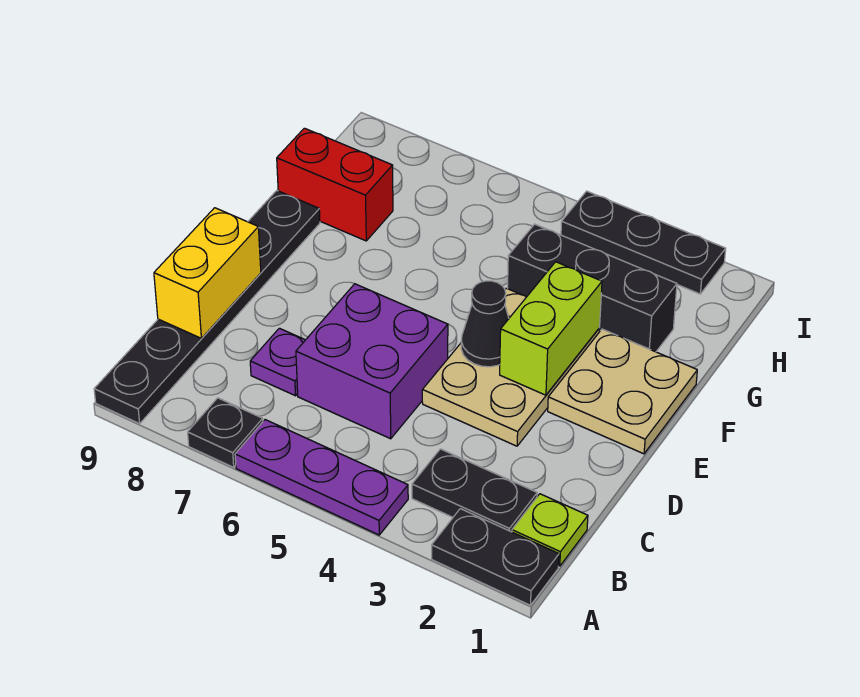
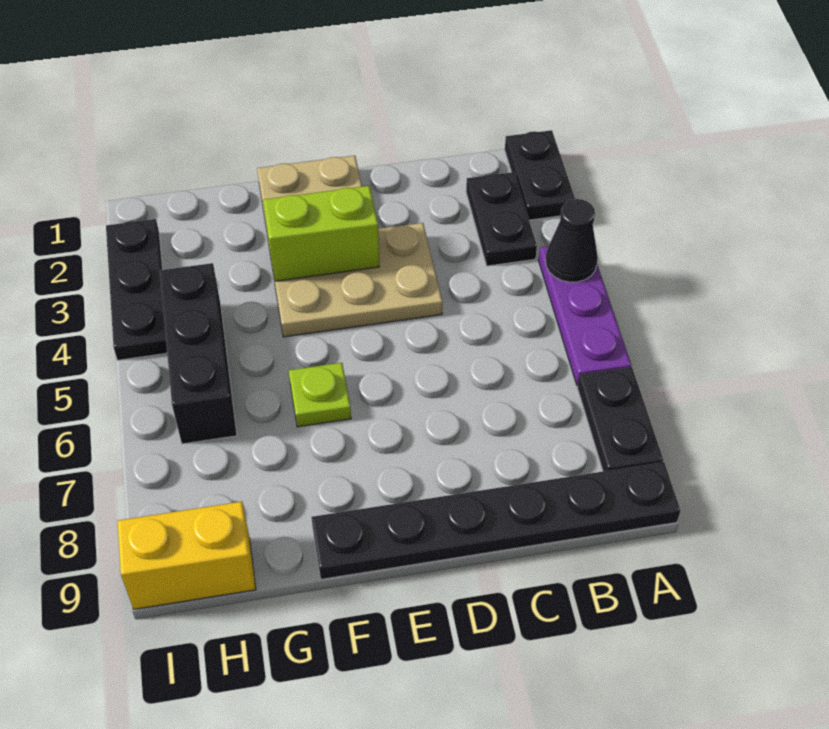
black plate A7 level 1 -> black plate A7:A8 level 1
lime plate B1 level 1 -> lime plate F6 level 1
purple brick C5:D6 level 1 -> none
purple plate C7 level 1 -> none
yellow brick C9:D9 level 2 -> yellow brick H9:I9 level 1
black cone E4 level 2 -> black cone A4 level 2
black brick G2:G4 level 1 -> black brick H4:H6 level 1
red brick G8:G9 level 1 -> none

